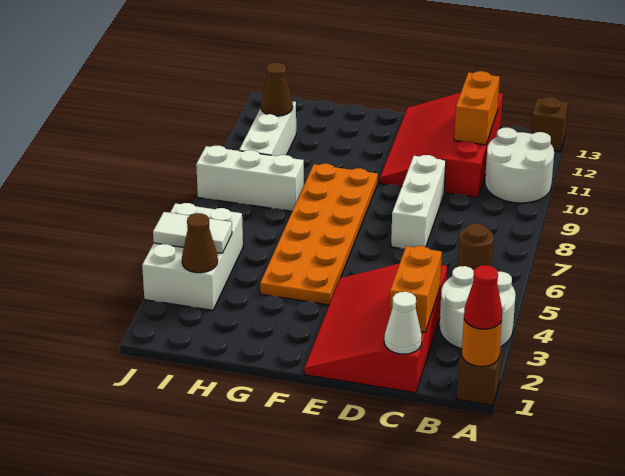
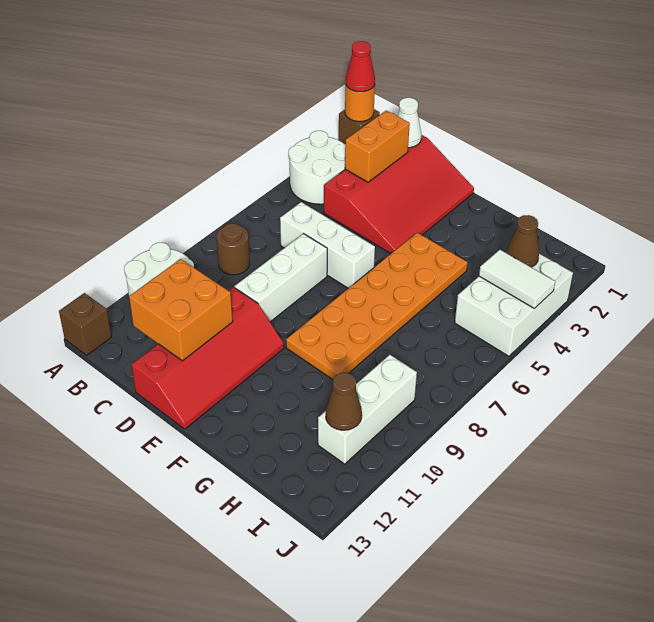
brown round brick B6 level 1 -> brown round brick B8 level 1
red slope C10:E13 level 1 top C -> red slope D10:E13 level 1 top D
orange brick C11:C12 level 2 -> orange brick C11:D12 level 2
white brick H8:J8 level 1 -> white brick C6:E6 level 1

